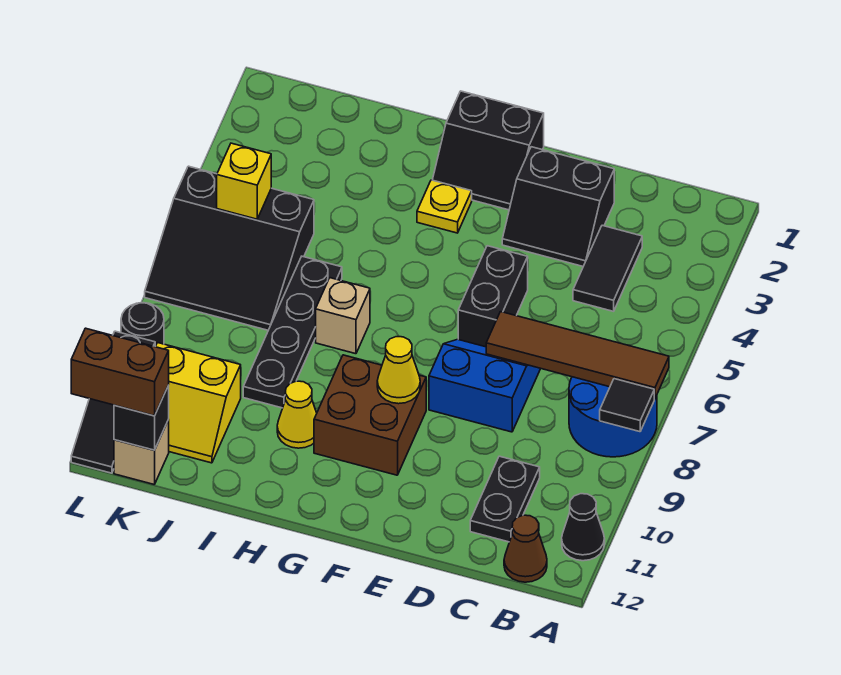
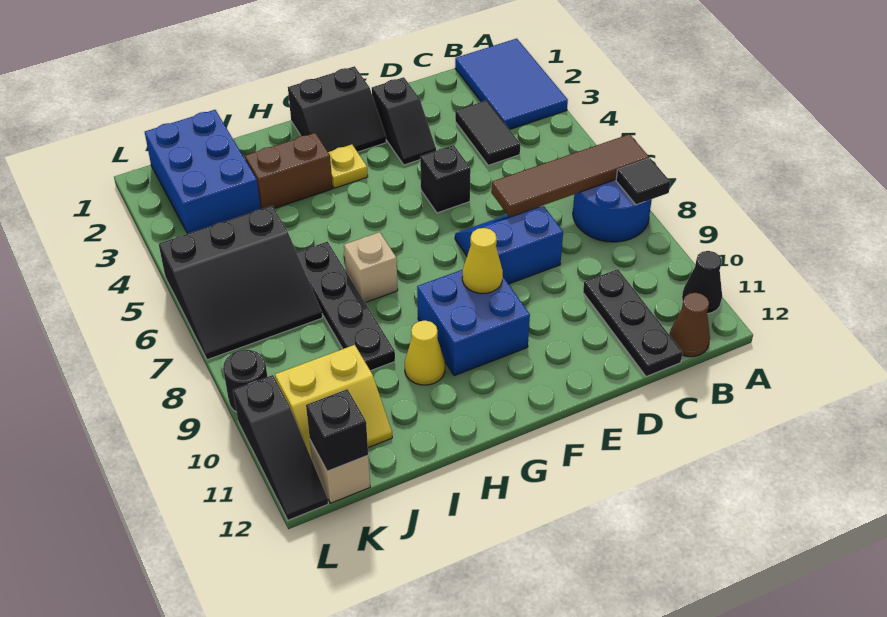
none -> blue tile A1:B3 level 1
black plate C10:C11 level 1 -> black plate C10:C12 level 1
black slope D2:E3 level 1 top 2 -> black slope E2:E3 level 1 top 2
black brick E5:E6 level 1 -> black brick E5 level 1
brown brick F9:G10 level 1 -> blue brick F9:G10 level 1
none -> blue brick J1:K3 level 1
yellow brick K5 level 2 -> none
brown brick K12:L12 level 3 -> brown brick H3:I3 level 1

